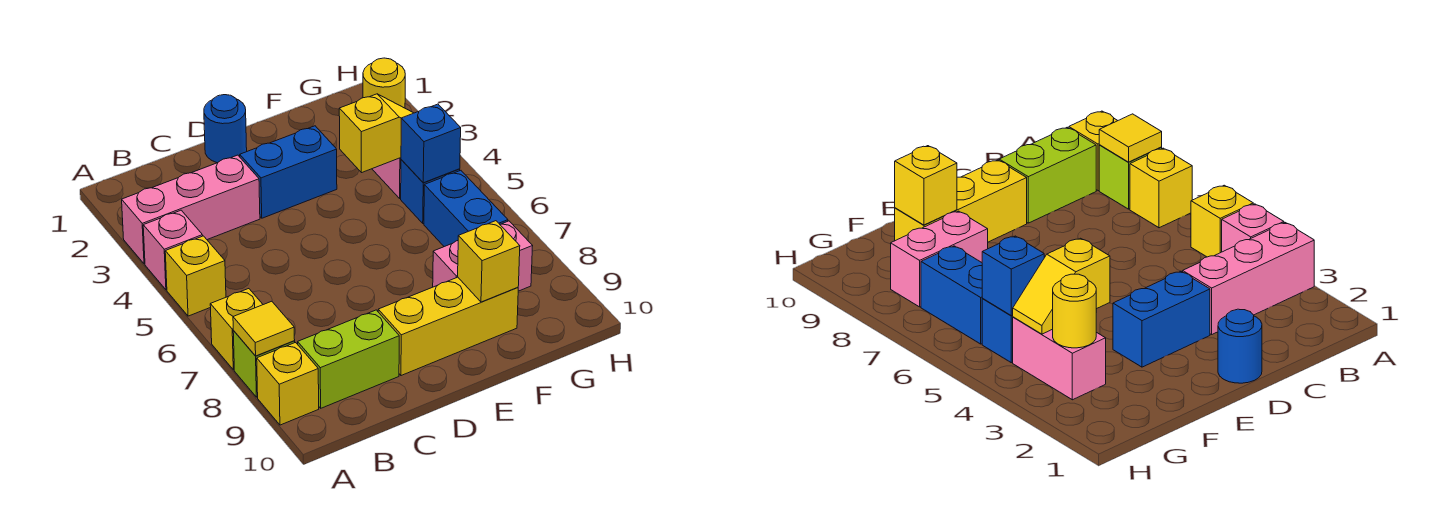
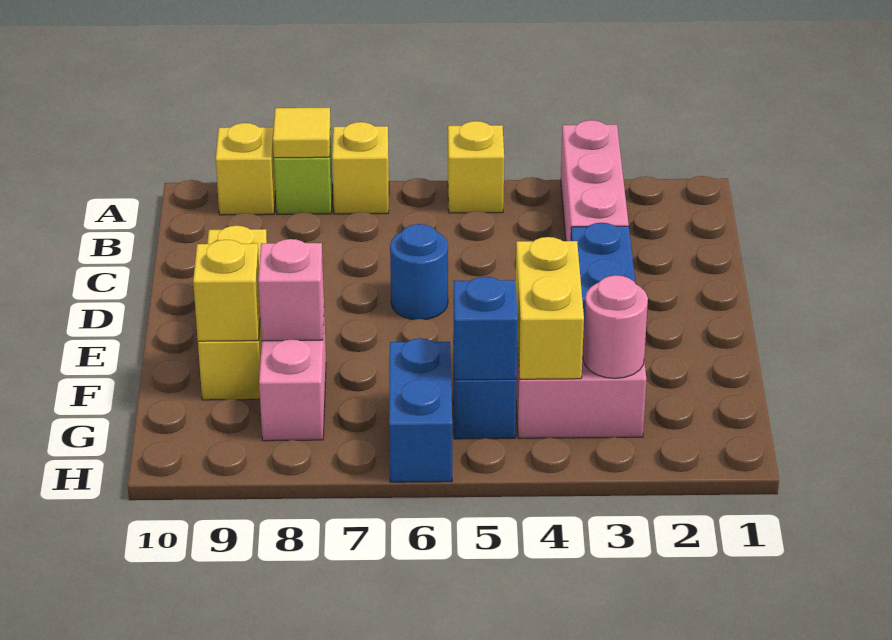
pink brick A4 level 1 -> pink brick F8 level 2
lime brick B9:C9 level 1 -> none
blue round brick D1 level 1 -> blue round brick D6 level 1
yellow slope F4:G4 level 2 top F -> yellow brick F4:G4 level 2
yellow round brick G3 level 2 -> pink round brick G3 level 2
blue brick G6:G7 level 1 -> blue brick G6:H6 level 1

